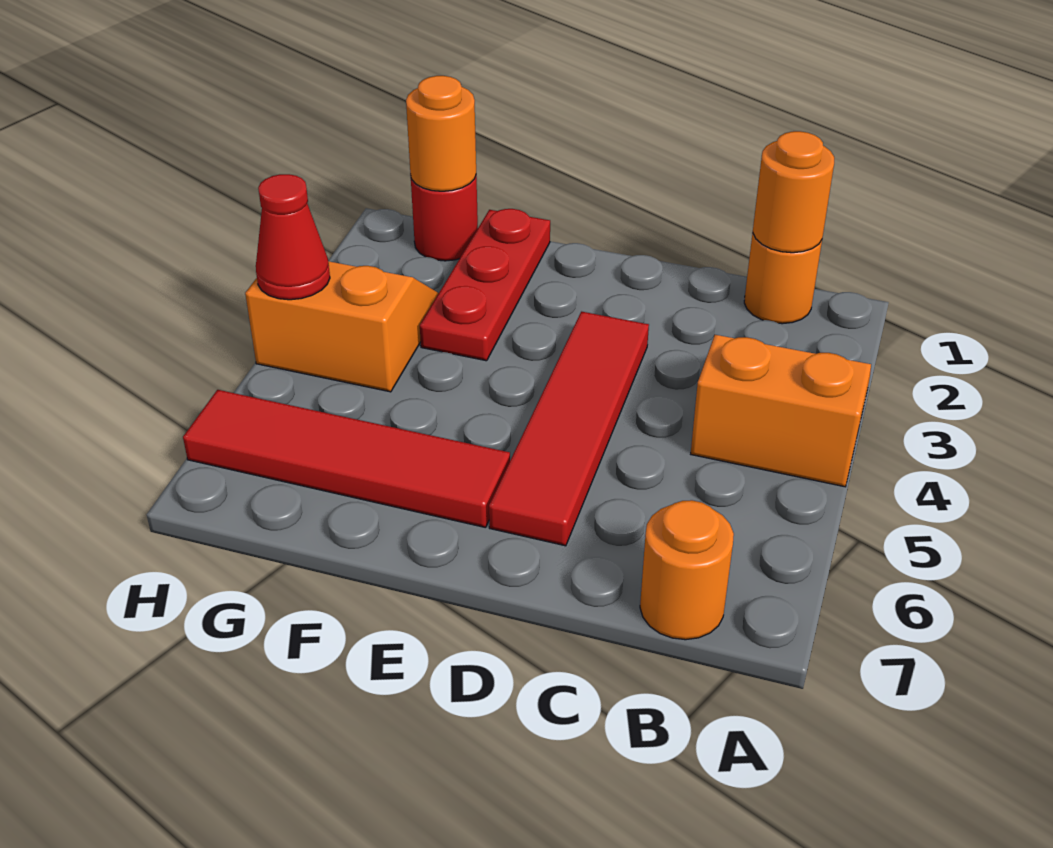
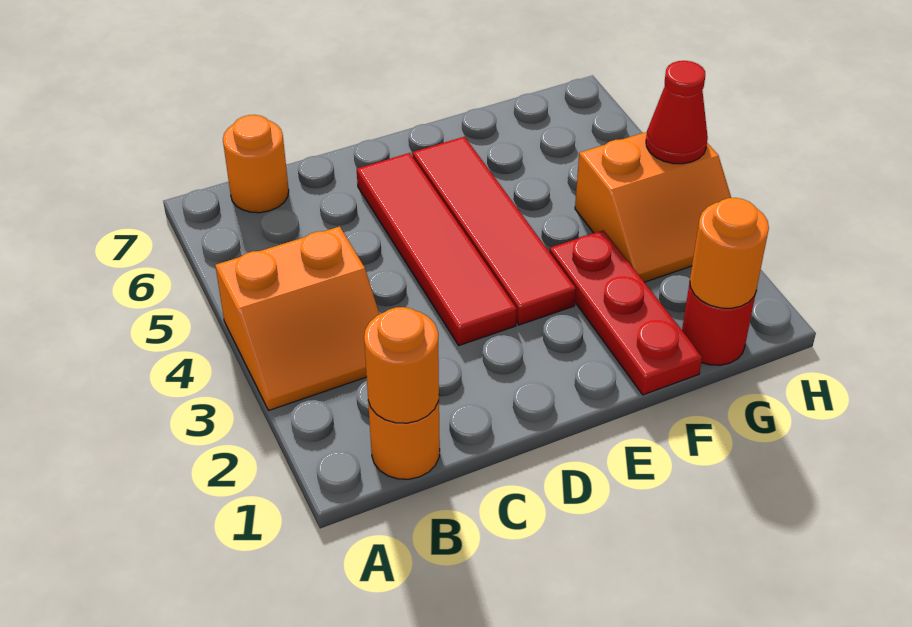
red tile E6:H6 level 1 -> red tile E3:E6 level 1

